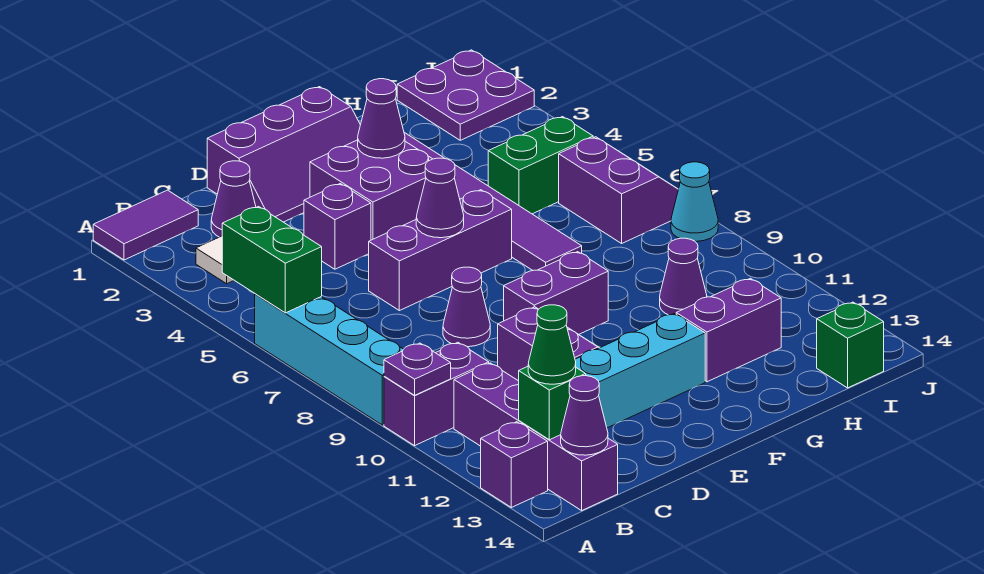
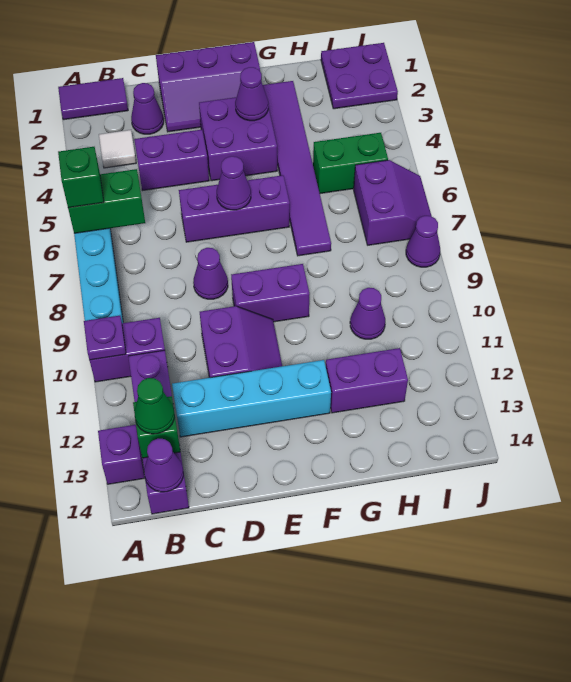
green brick A5:A6 level 2 -> green brick A6:B6 level 2
purple brick D4 level 1 -> purple brick C4:D4 level 1
green brick I14 level 1 -> green brick A6 level 3
cyan cone J8 level 1 -> purple cone J8 level 1

